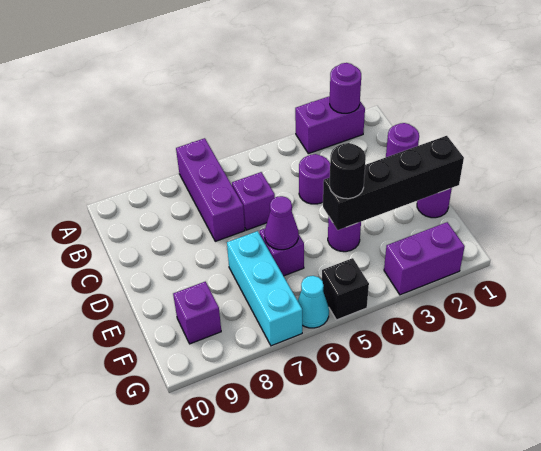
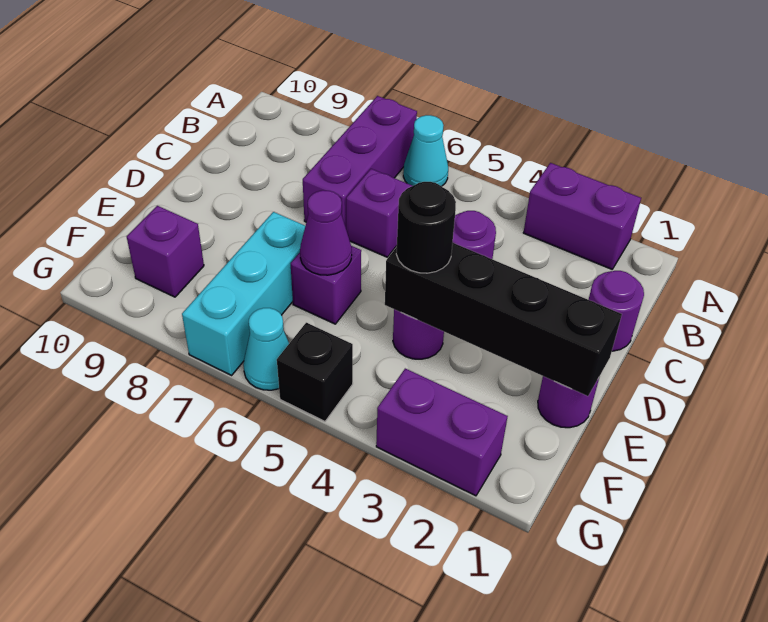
purple round brick A2 level 2 -> none
none -> cyan cone A6 level 1

